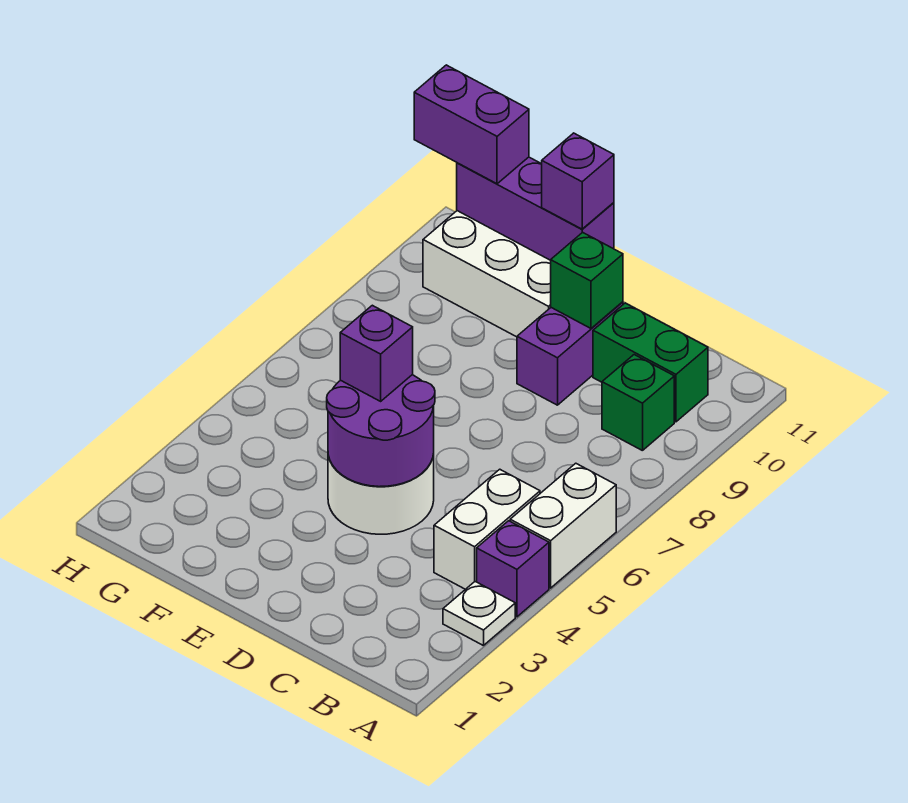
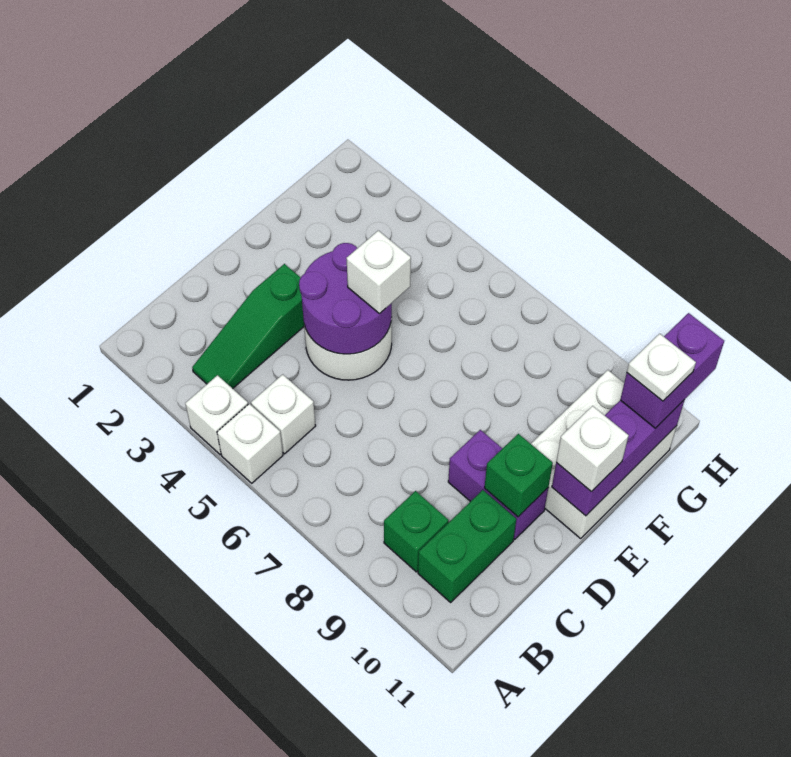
white plate A3 level 1 -> white plate G11 level 4
purple brick A4 level 1 -> white brick A4 level 1
white brick A5:A6 level 1 -> white brick A5 level 1
none -> green slope B3:D3 level 1 top D
white brick B4:B5 level 1 -> white brick B5 level 1
purple brick E5 level 3 -> white brick E5 level 3
purple brick E11 level 3 -> white brick E11 level 3

